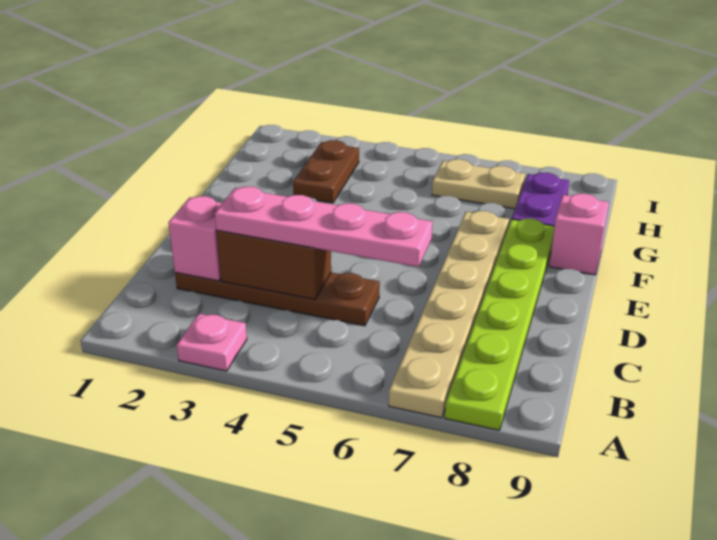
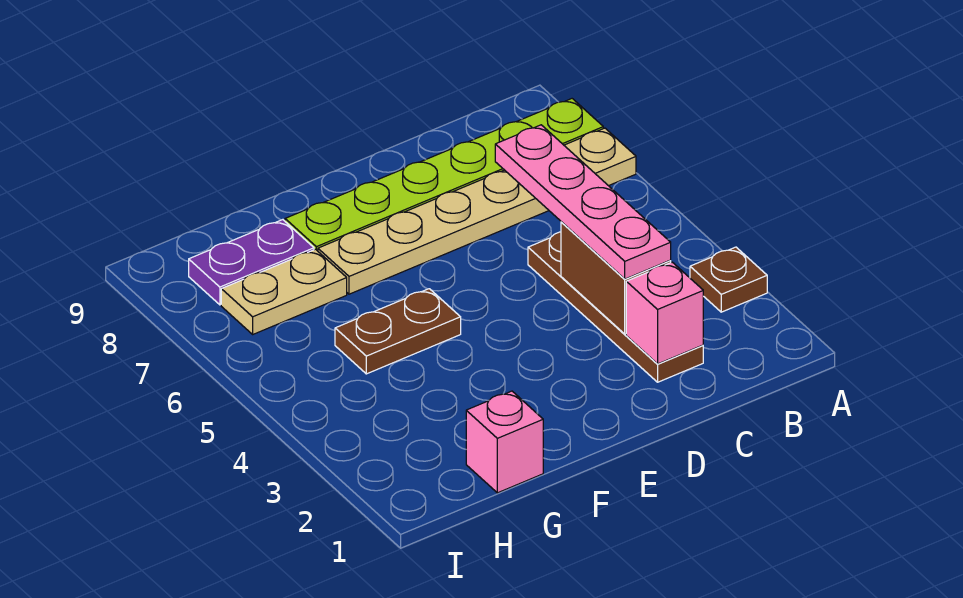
pink plate A3 level 1 -> brown plate A3 level 1
pink brick F9 level 1 -> pink brick G1 level 1
brown plate G3:H3 level 1 -> brown plate F5:G5 level 1
tan plate H6:H7 level 1 -> tan plate G7:H7 level 1

